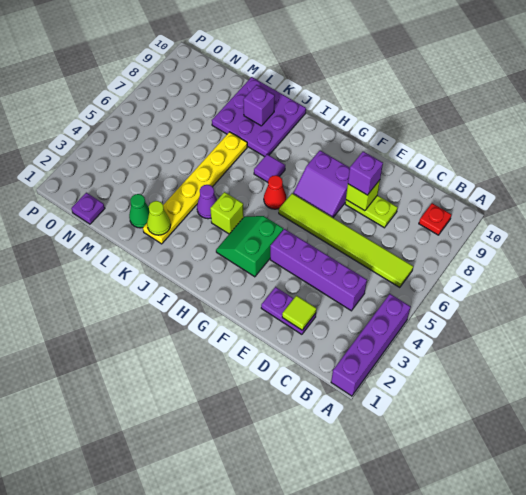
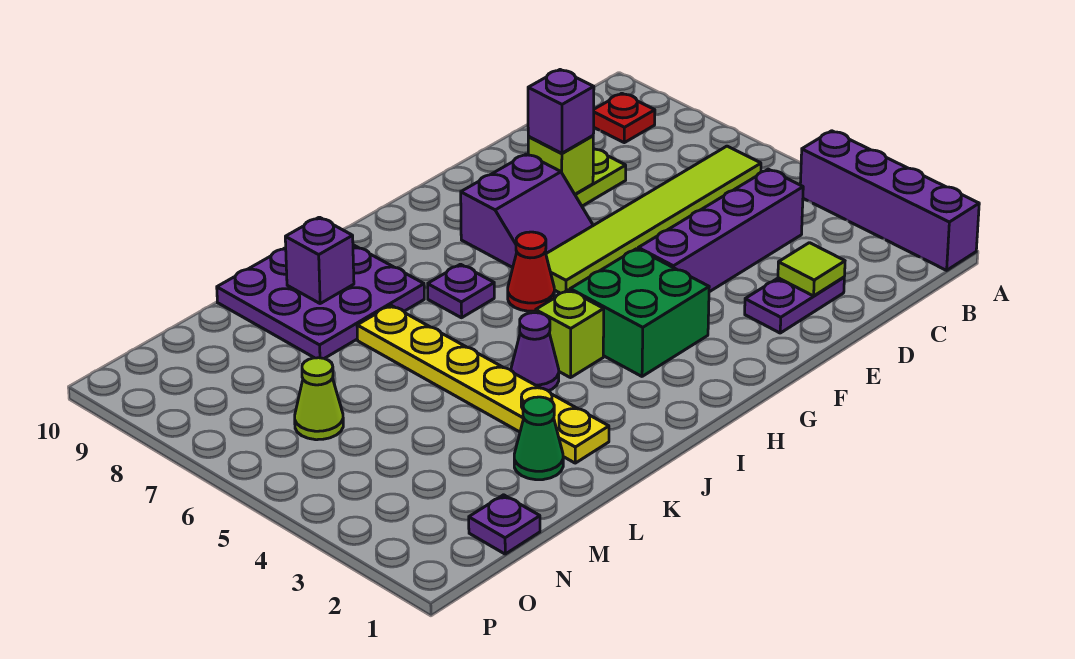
green slope G3:H4 level 1 top G -> green brick G3:H4 level 1
purple tile I7 level 1 -> purple plate I7 level 1
lime cone K2 level 2 -> lime cone N6 level 1

